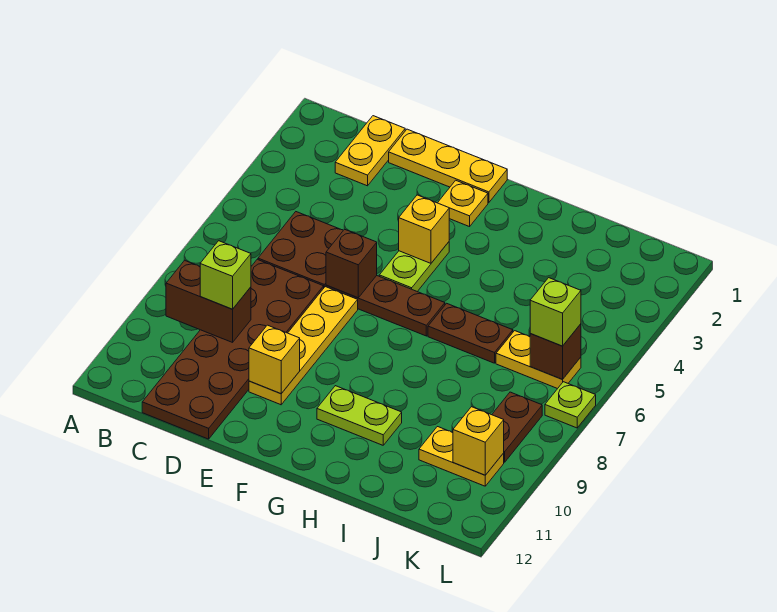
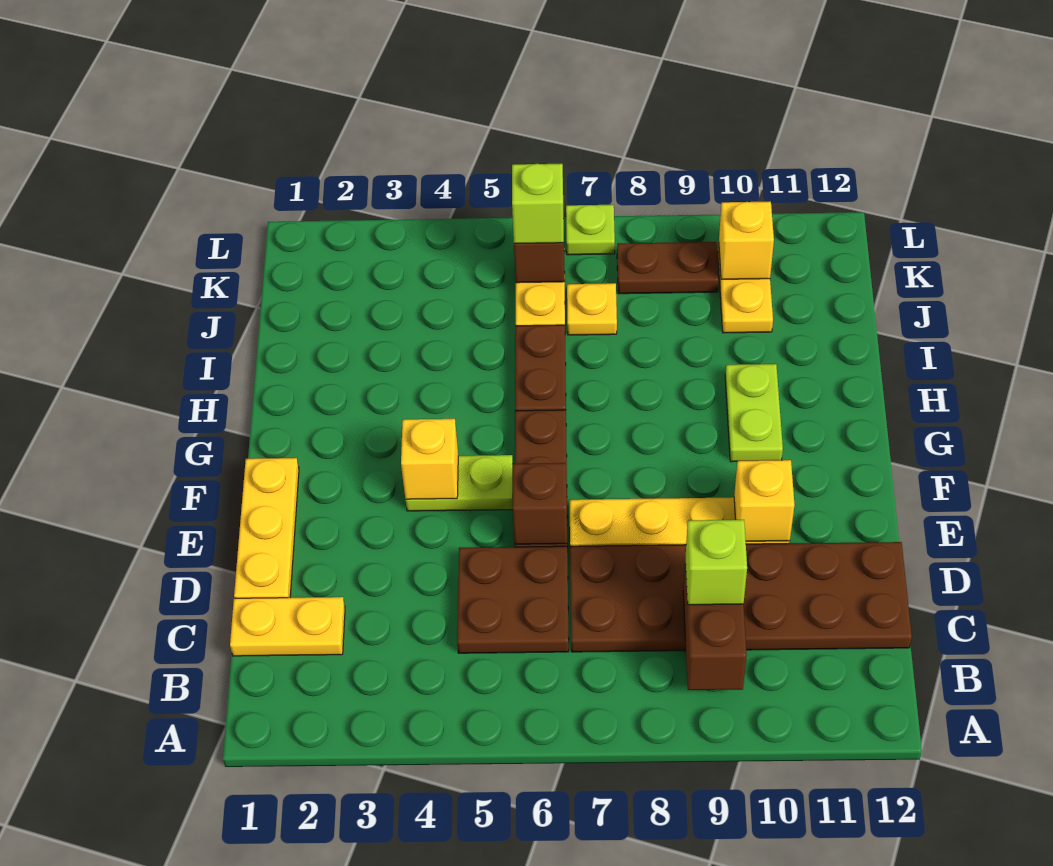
yellow plate F2 level 1 -> yellow plate J7 level 1

